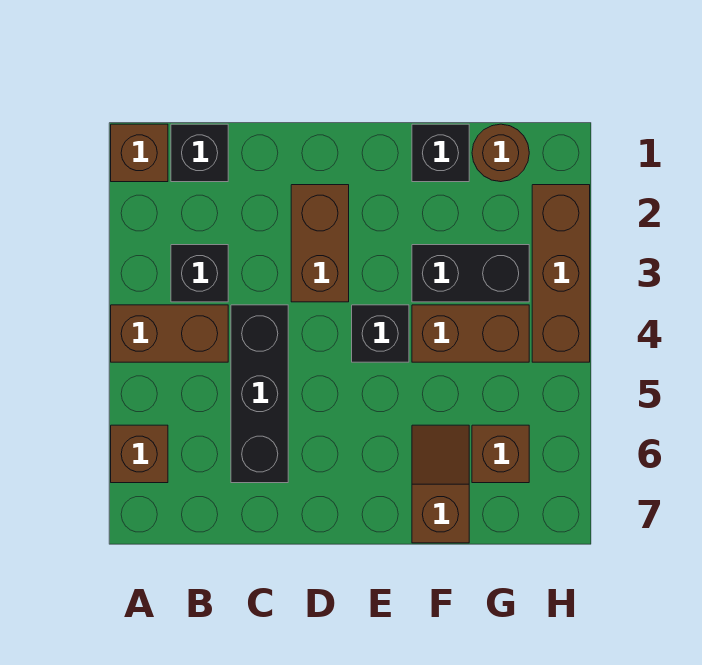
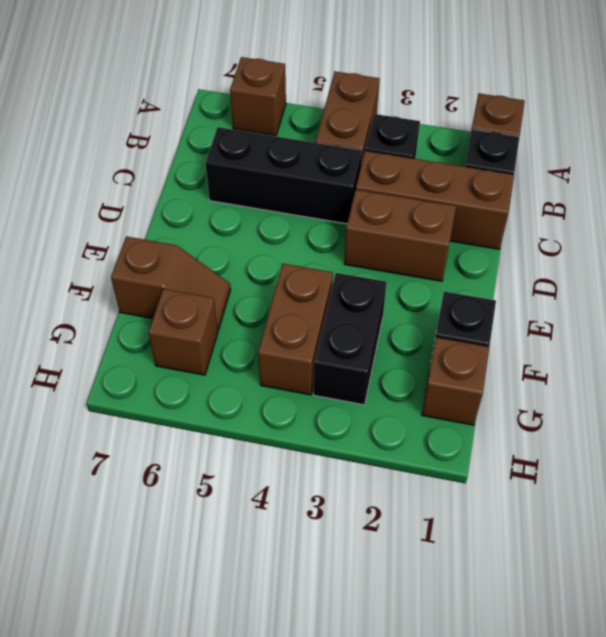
black brick E4 level 1 -> none
brown round brick G1 level 1 -> brown brick G1 level 1
brown brick H2:H4 level 1 -> brown brick C1:C3 level 1

